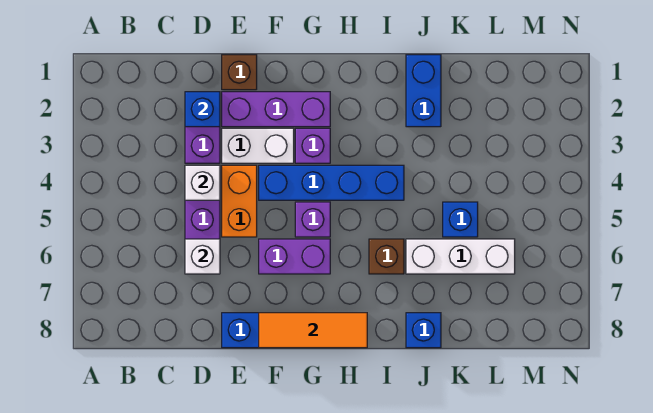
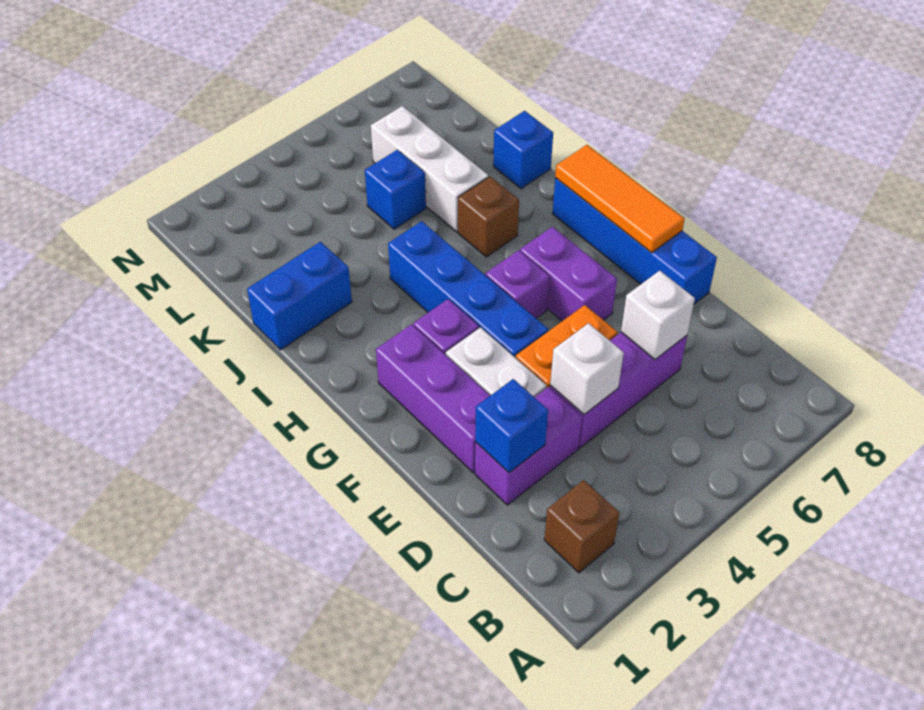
brown brick E1 level 1 -> brown brick B2 level 1

